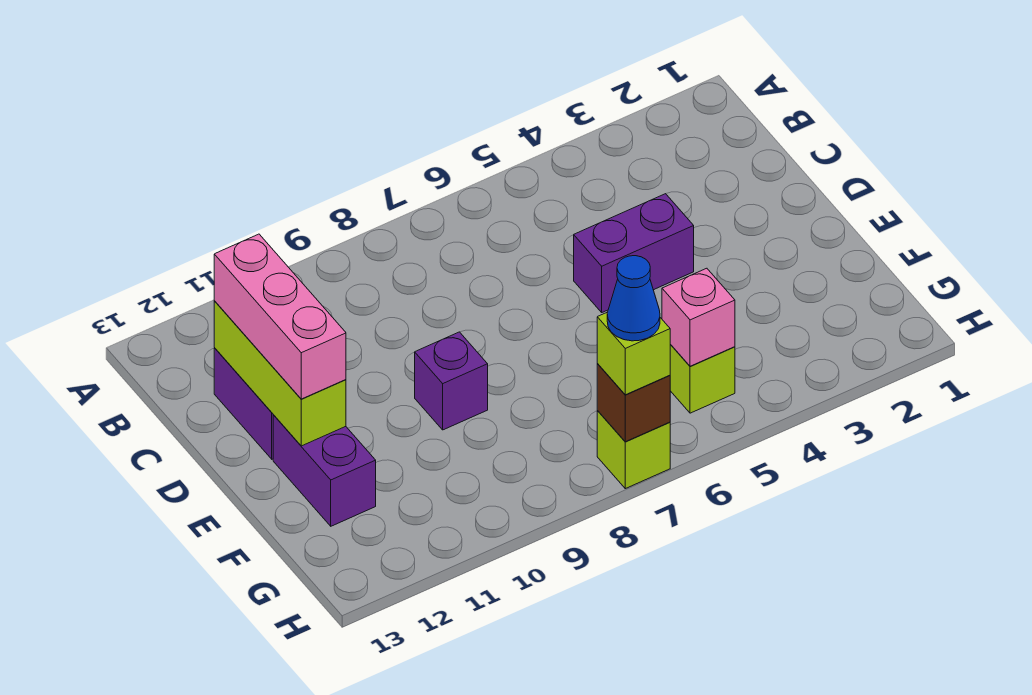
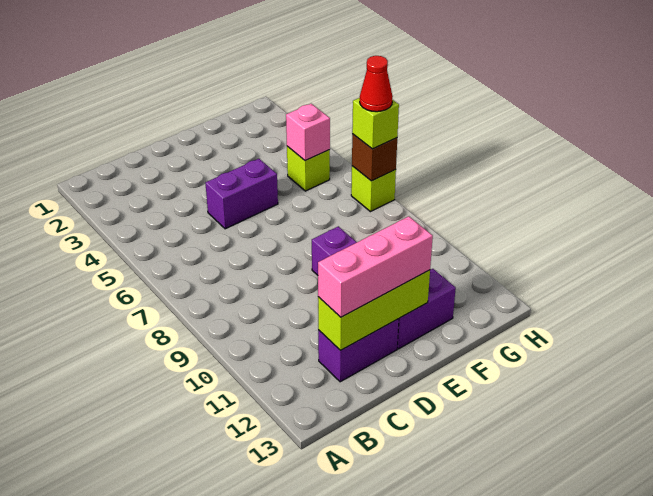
purple brick D4:D5 level 1 -> purple brick D5:E5 level 1
blue cone H7 level 4 -> red cone H7 level 4

